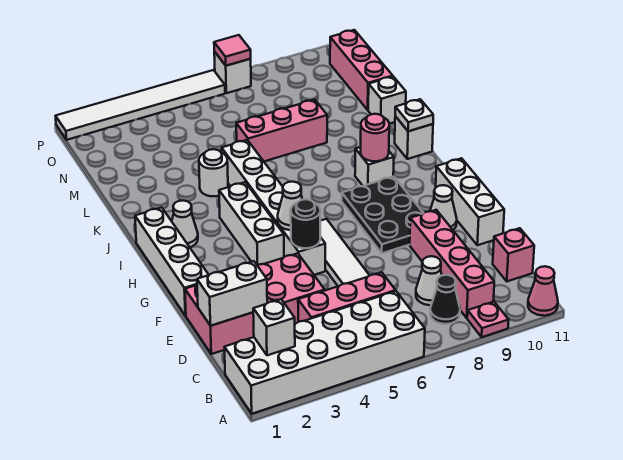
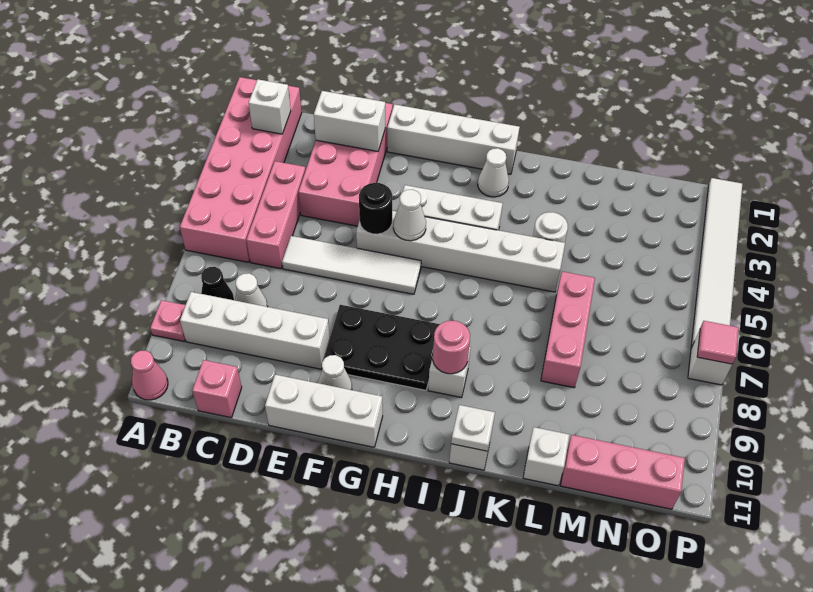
white brick A1:B6 level 1 -> pink brick A1:B6 level 1
pink brick B9:E9 level 1 -> white brick B9:E9 level 1
white brick D1:D2 level 2 -> white brick D2:E2 level 2

